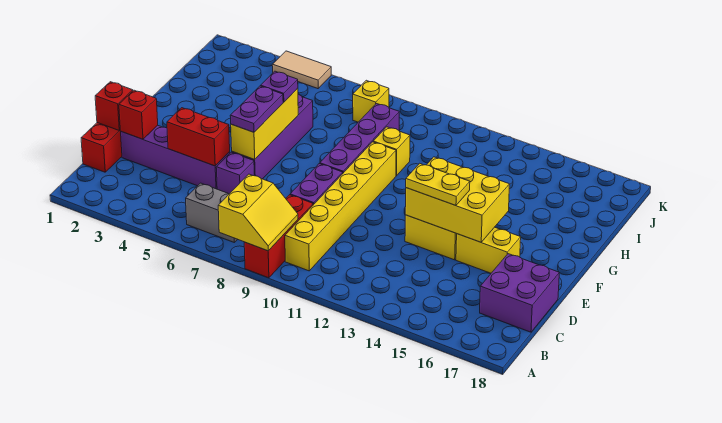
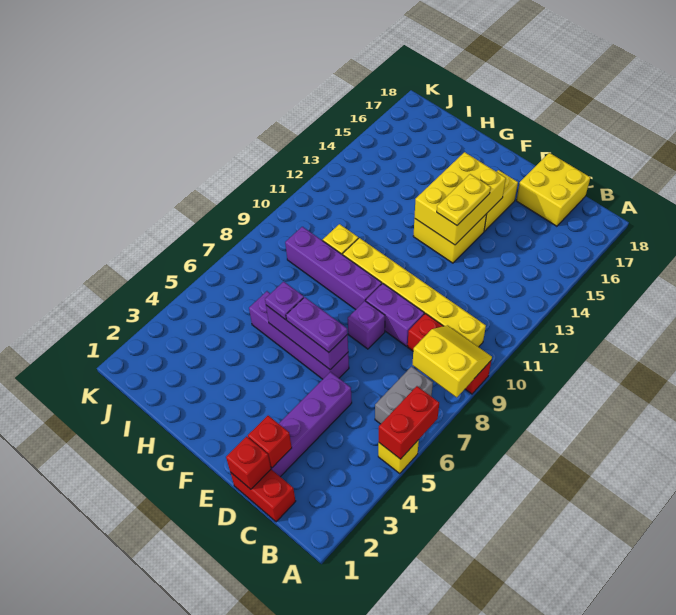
purple brick C17:D18 level 1 -> yellow brick C17:D18 level 1
red brick D4:D5 level 2 -> red brick A5:A6 level 2
purple brick D6 level 1 -> purple brick E8 level 1
yellow brick E6:G6 level 2 -> purple brick E6:G6 level 2
yellow brick J8 level 1 -> yellow brick A5 level 1
tan tile K4:K5 level 1 -> none

